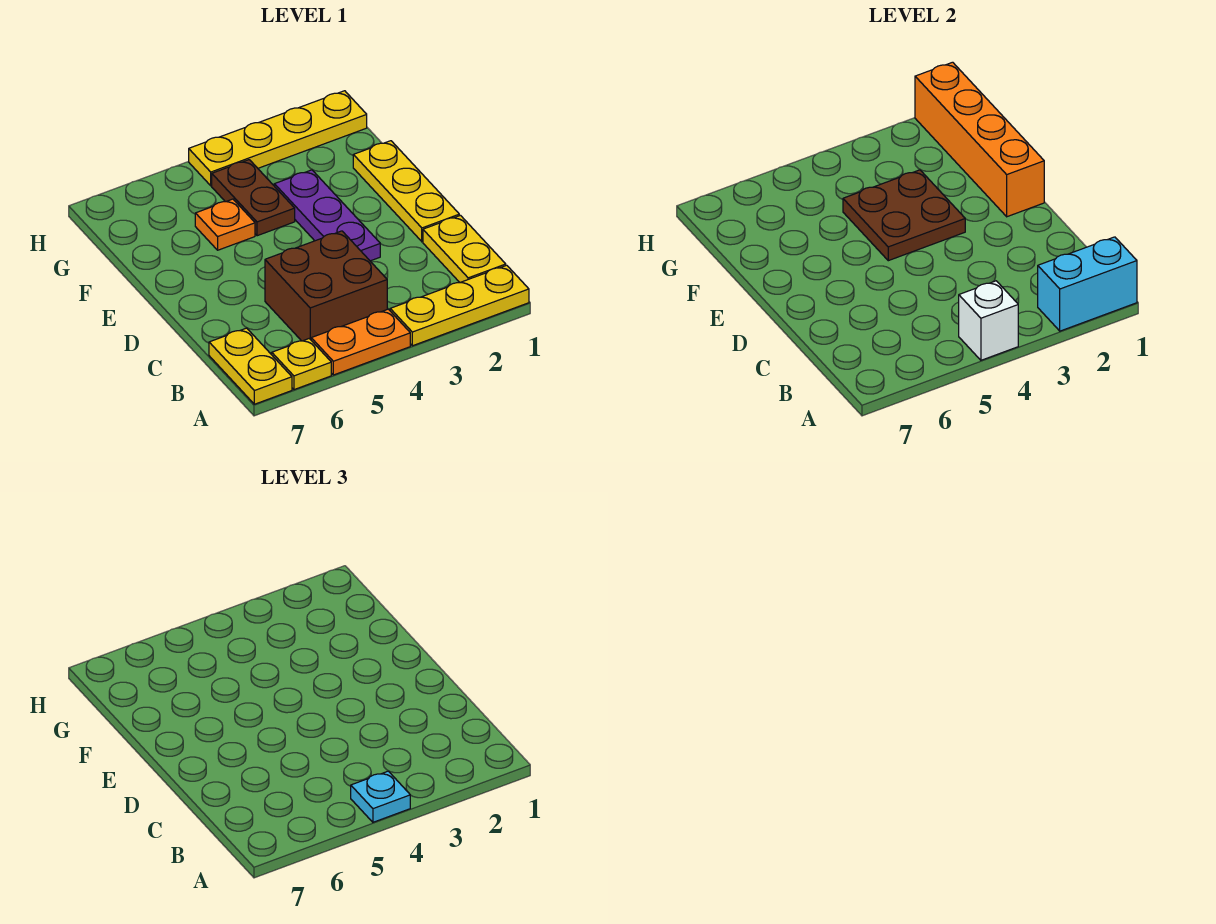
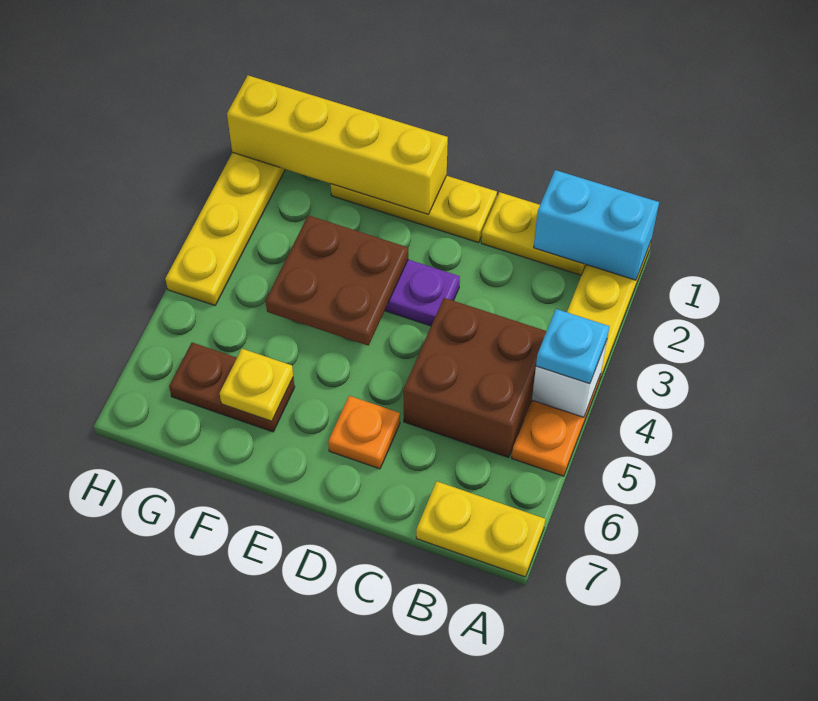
cyan brick A1:A2 level 2 -> cyan brick A1:B1 level 2
yellow plate A6 level 1 -> yellow plate F6 level 2
orange brick E1:H1 level 2 -> yellow brick E1:H1 level 2
brown plate F4:G4 level 1 -> brown plate F6:G6 level 1
orange plate F5 level 1 -> orange plate D6 level 1

